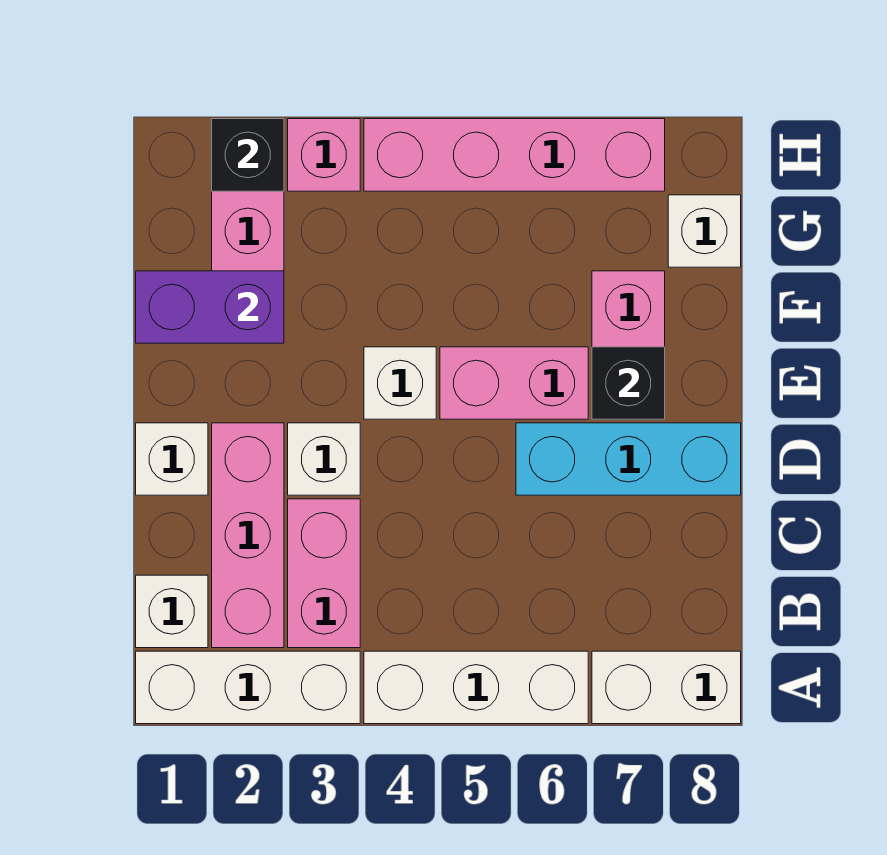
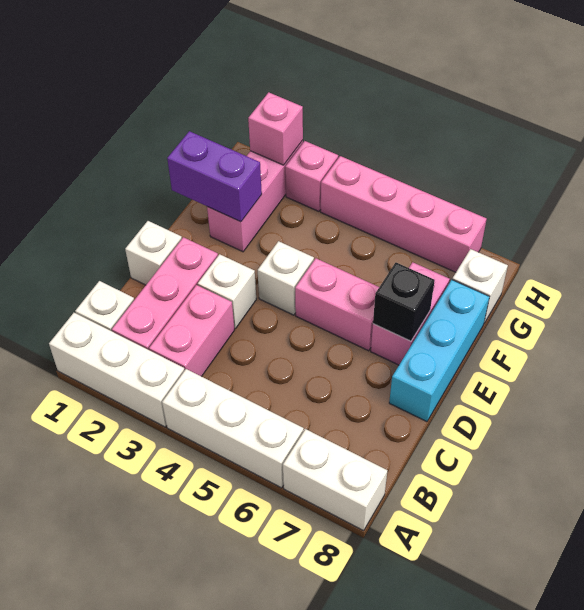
cyan brick D6:D8 level 1 -> cyan brick D8:F8 level 1
black brick H2 level 2 -> pink brick H2 level 2

